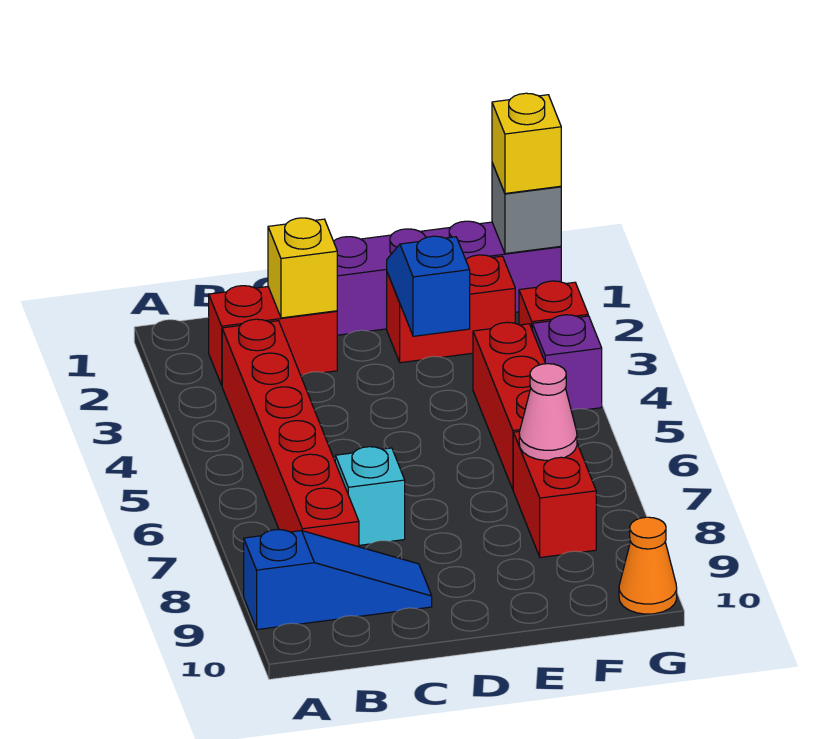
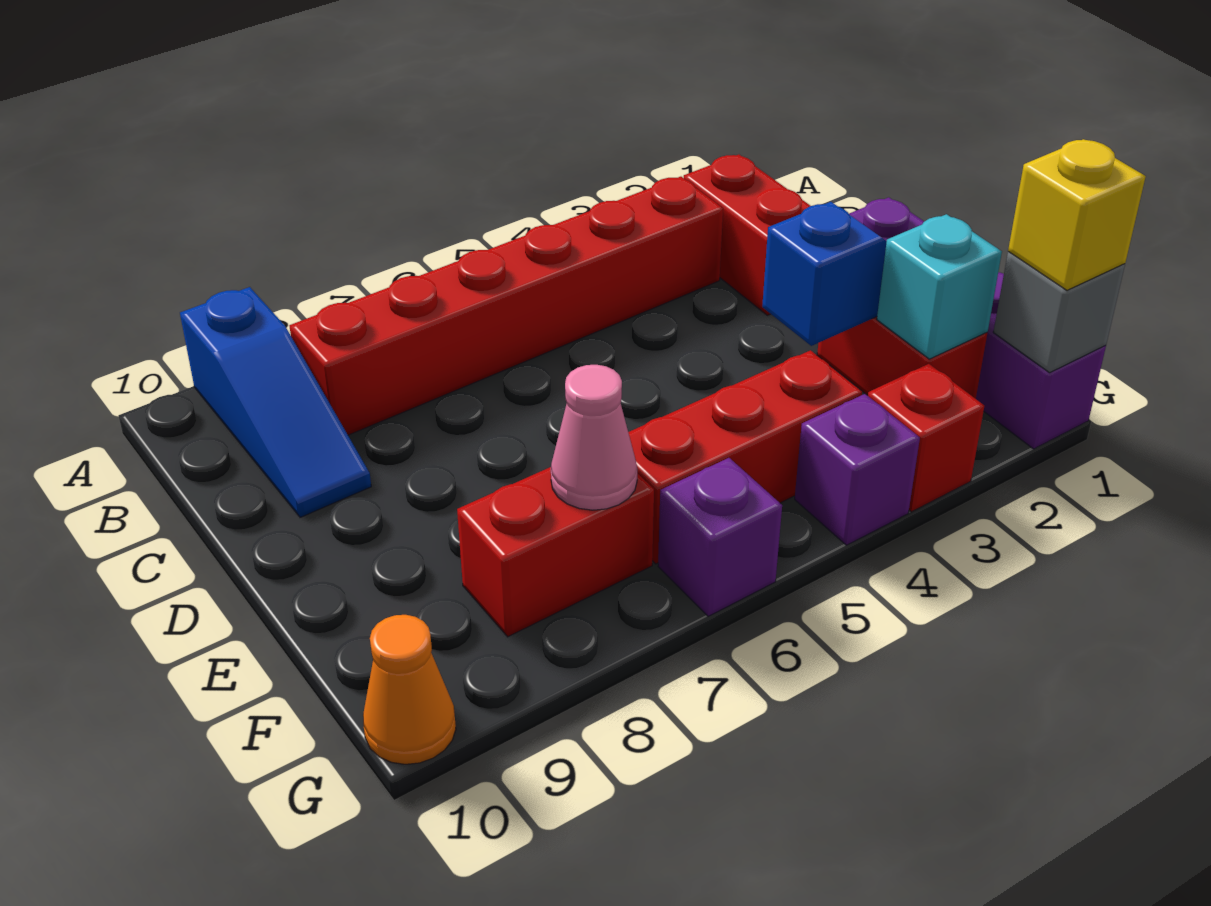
yellow brick C2 level 2 -> none
cyan brick C7 level 1 -> cyan brick F2 level 2
none -> purple brick G6 level 1

